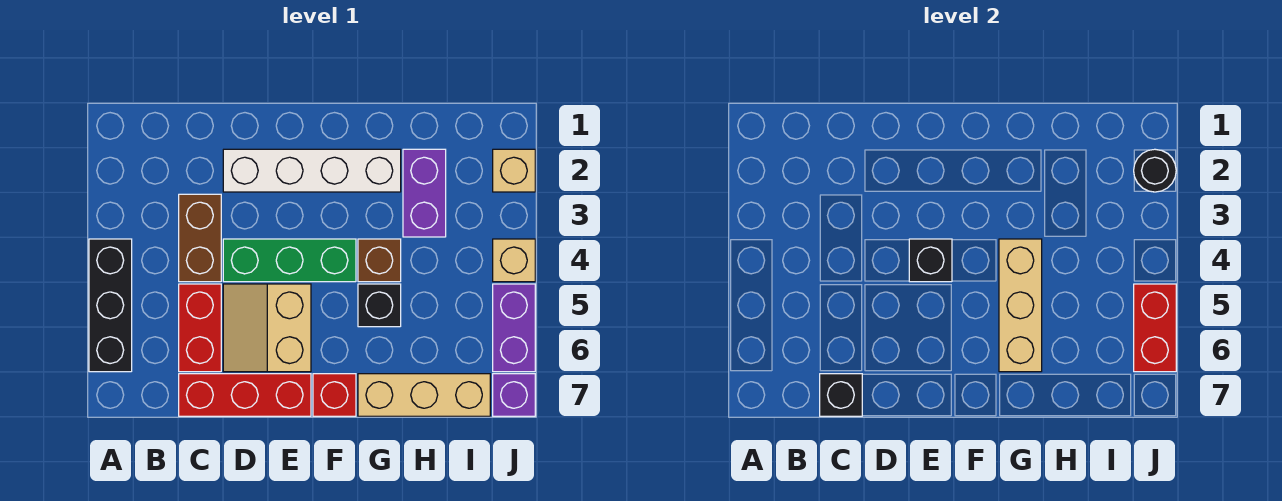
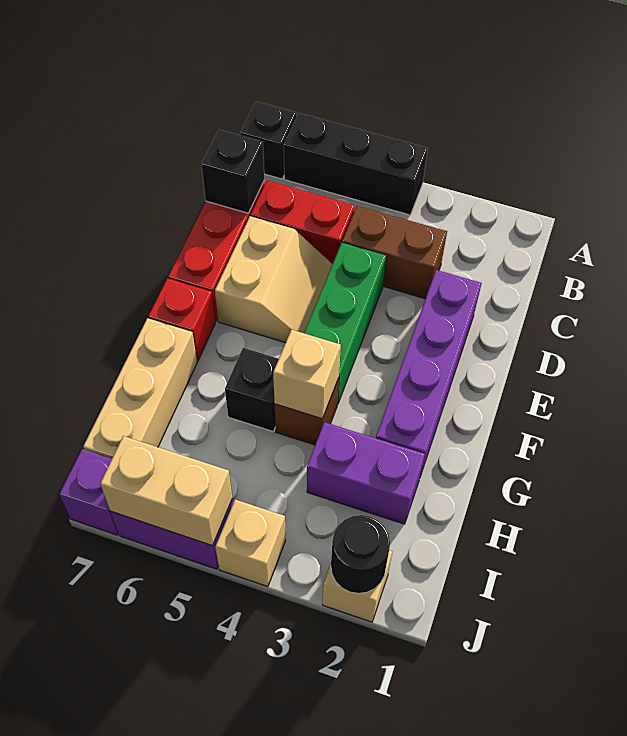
white brick D2:G2 level 1 -> purple brick D2:G2 level 1
tan slope D5:E6 level 1 top E -> tan slope D5:E6 level 1 top 6
black brick E4 level 2 -> black brick A7 level 1
tan brick G4:G6 level 2 -> tan brick G4 level 2
red brick J5:J6 level 2 -> tan brick J5:J6 level 2

